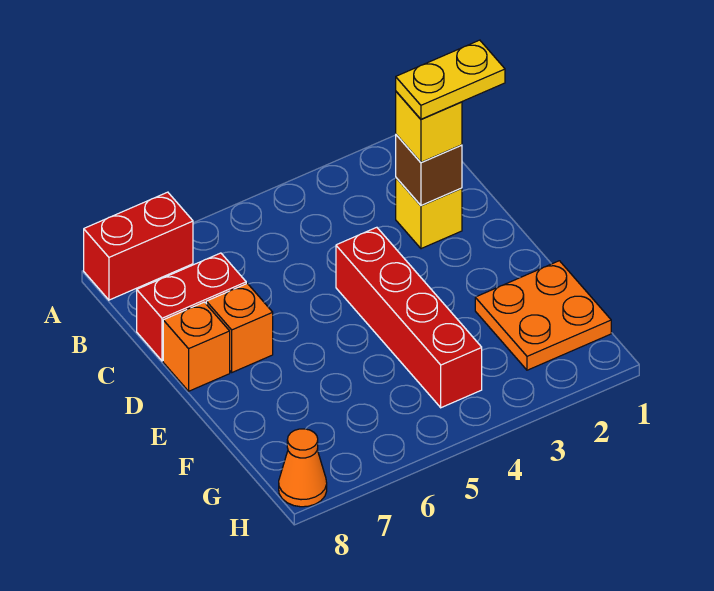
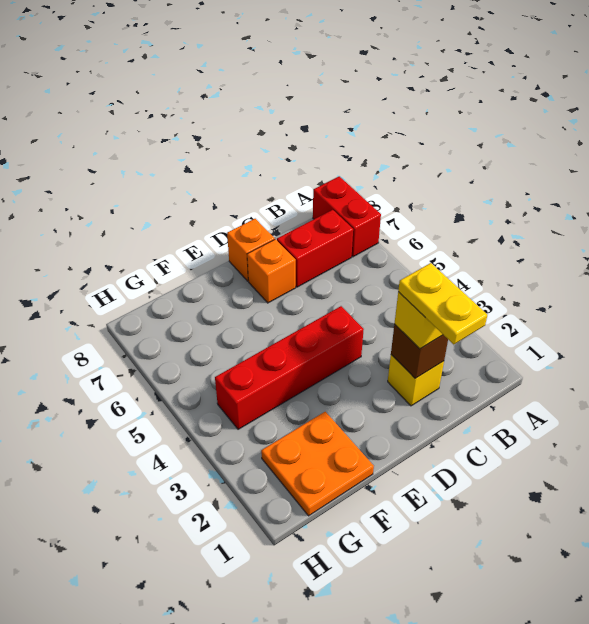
red brick C7:C8 level 1 -> red brick B7:C7 level 1
orange cone H8 level 1 -> none

